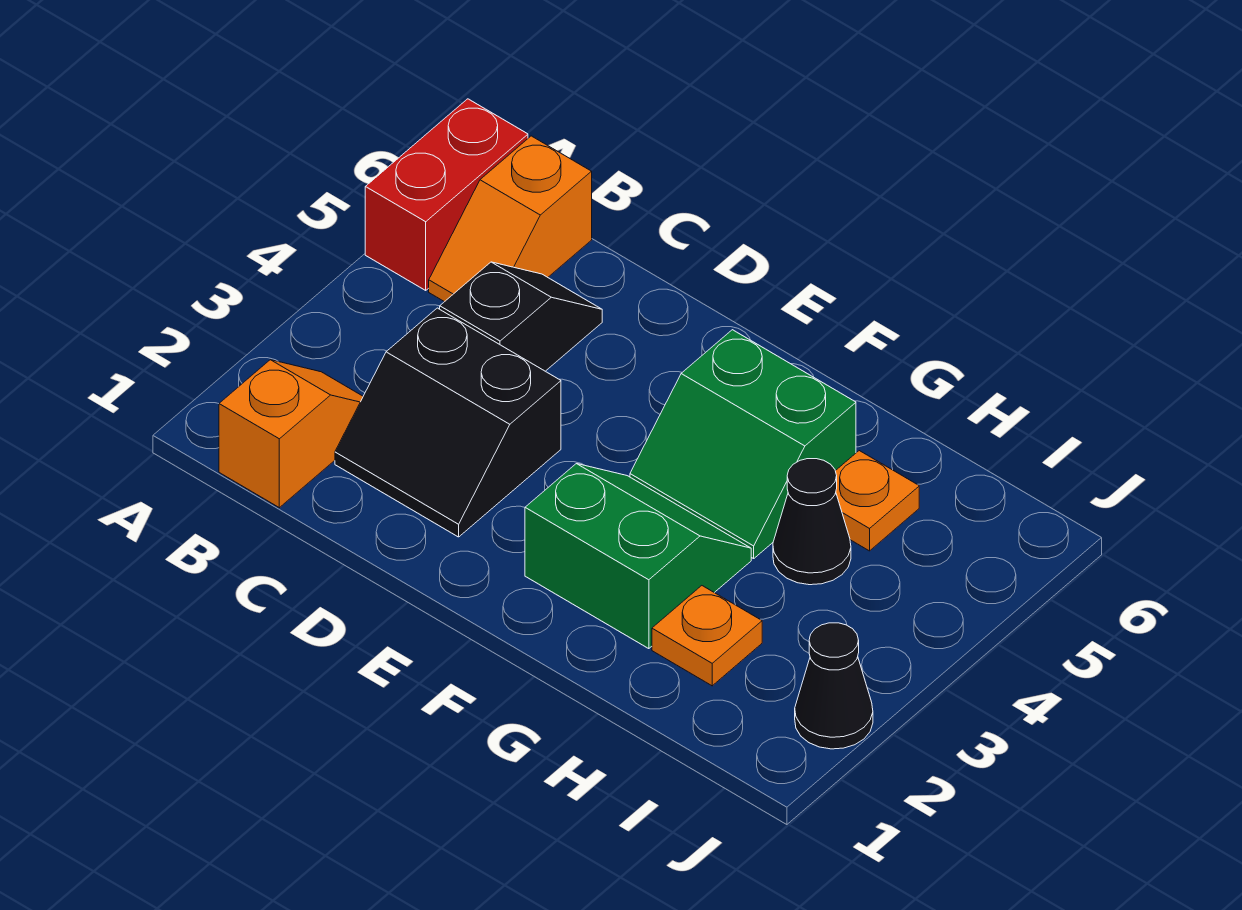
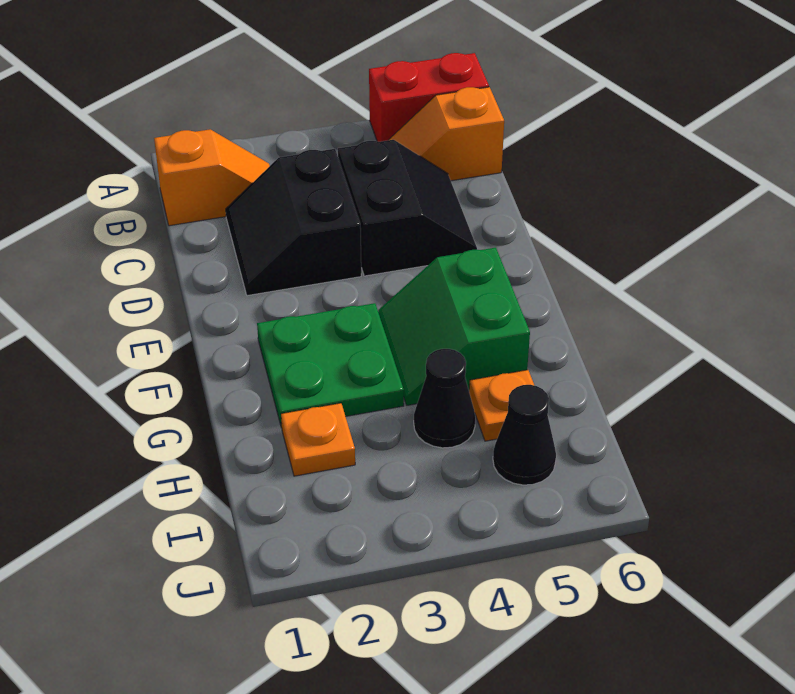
black slope C4:C5 level 1 top 4 -> black slope C4:D5 level 1 top 4
green slope F2:G3 level 1 top 2 -> green plate F2:G3 level 1
black cone J2 level 1 -> black cone I5 level 1

